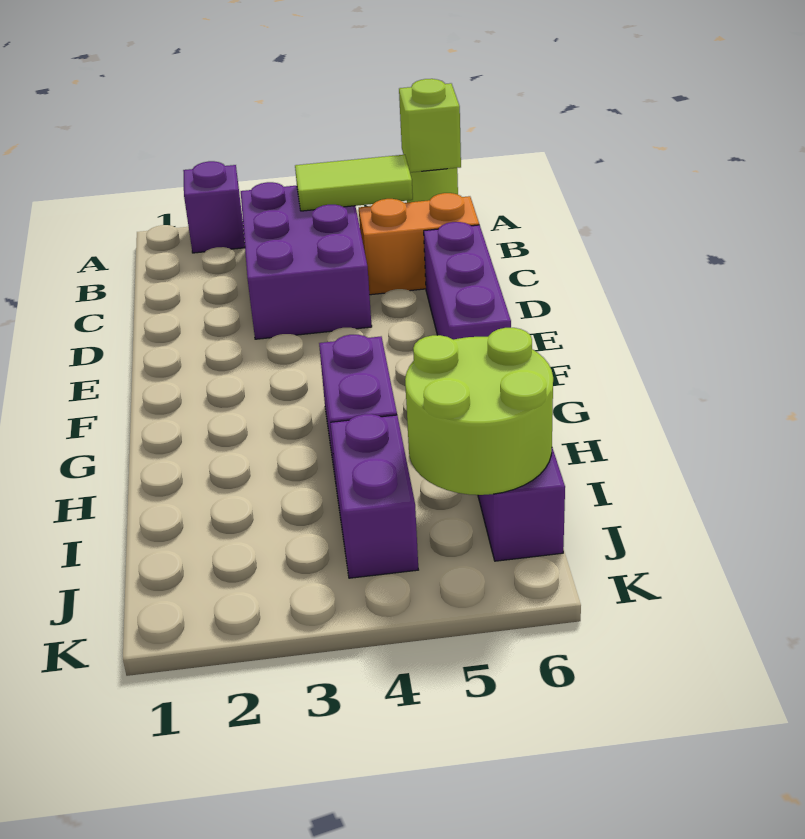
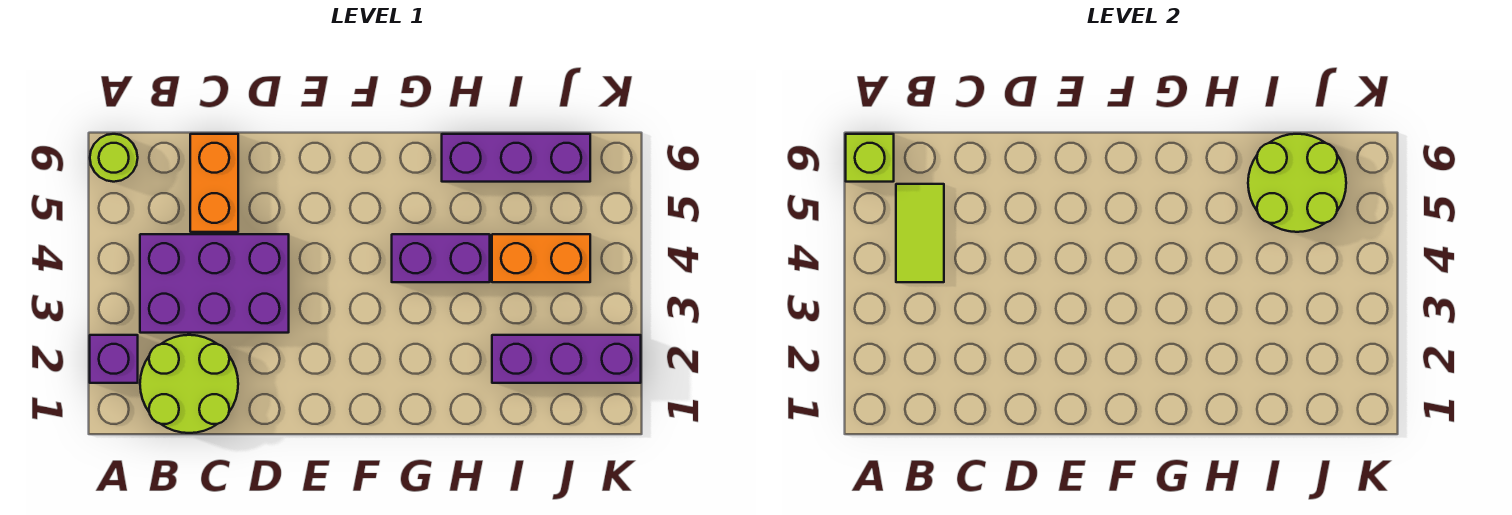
none -> lime round brick B1:C2 level 1
purple brick D6:F6 level 1 -> purple brick I2:K2 level 1
purple brick I4:J4 level 1 -> orange brick I4:J4 level 1

